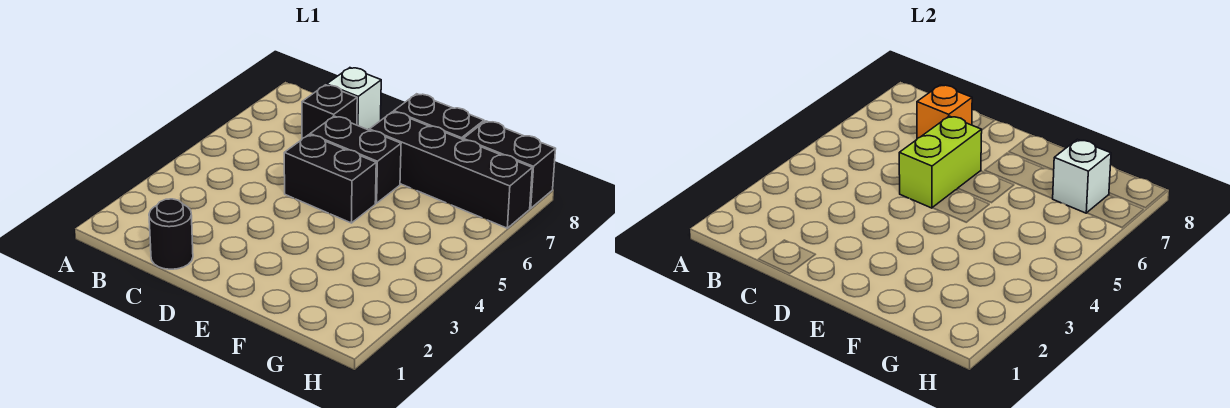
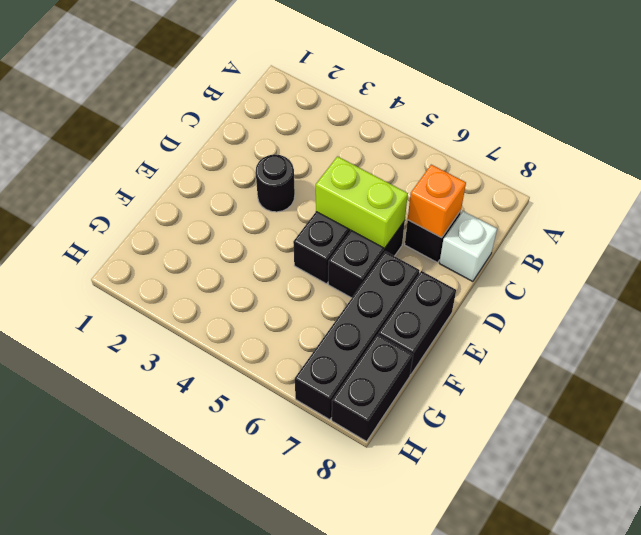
black round brick C1 level 1 -> black round brick D3 level 1
white brick G7 level 2 -> none

